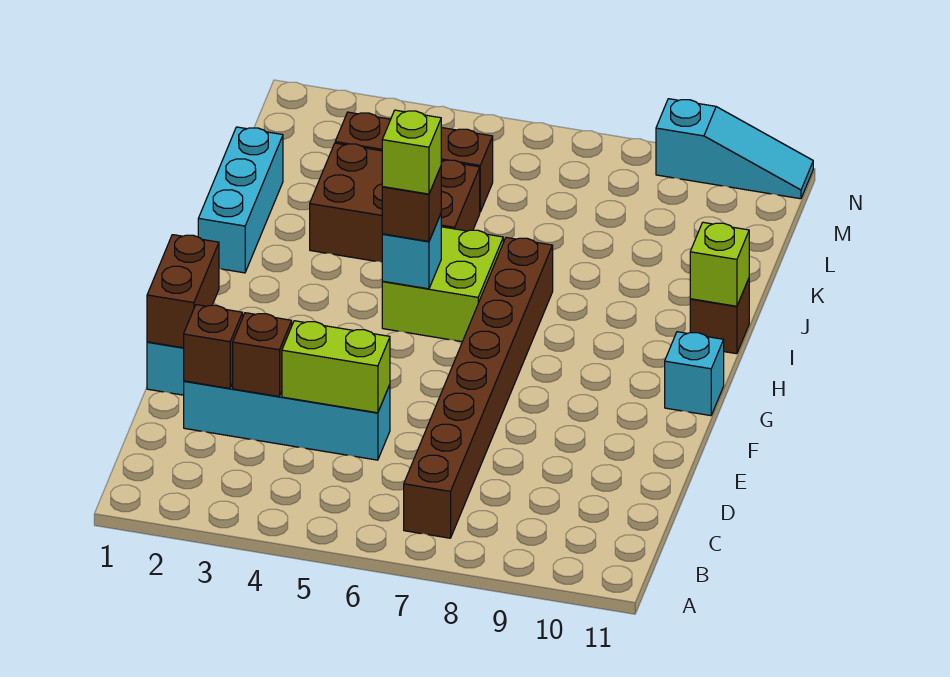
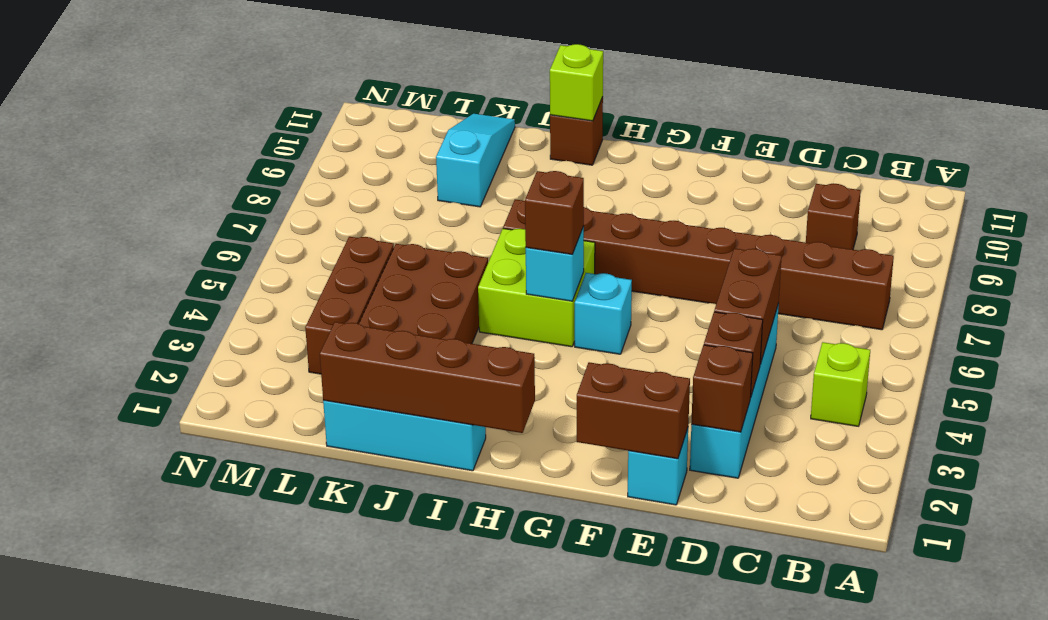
none -> brown brick C9 level 1
lime brick D4:D5 level 2 -> brown brick D4:D5 level 2
cyan brick G11 level 1 -> cyan brick G5 level 1
none -> brown brick H1:K1 level 2
lime brick H5 level 4 -> lime brick B4 level 1
cyan slope N9:N11 level 1 top 9 -> cyan slope K9:K11 level 1 top 9

